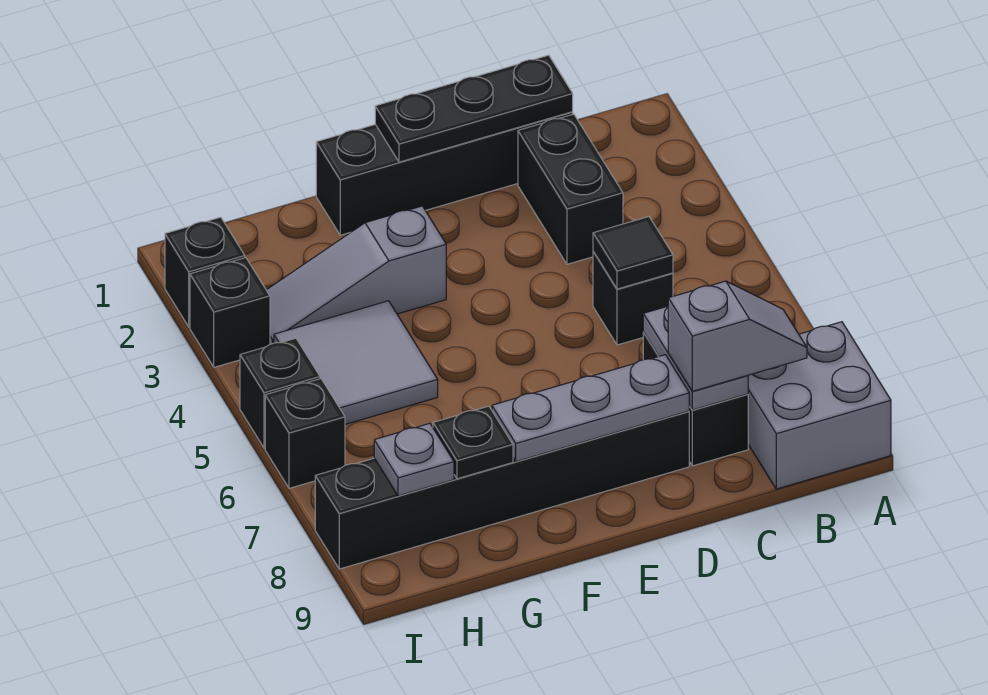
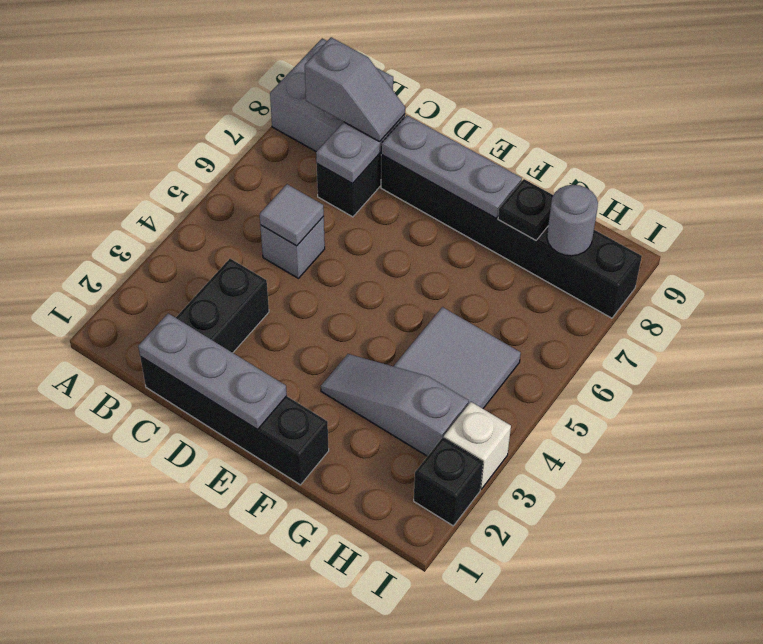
grey slope B8:C8 level 3 top C -> grey slope B8:C8 level 3 top B
black plate C1:E1 level 2 -> grey plate C1:E1 level 2
black brick C5 level 1 -> grey brick C5 level 1
black tile C5 level 2 -> grey tile C5 level 2
grey slope F3:H3 level 1 top F -> grey slope F3:H3 level 1 top H
grey plate H8 level 2 -> grey round brick H8 level 2
black brick I3 level 1 -> white brick I3 level 1
black brick I5 level 1 -> none
black brick I6 level 1 -> none

